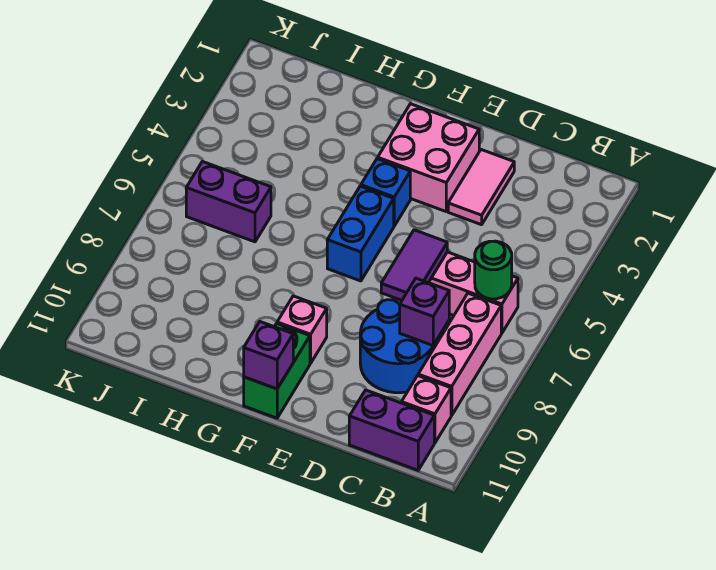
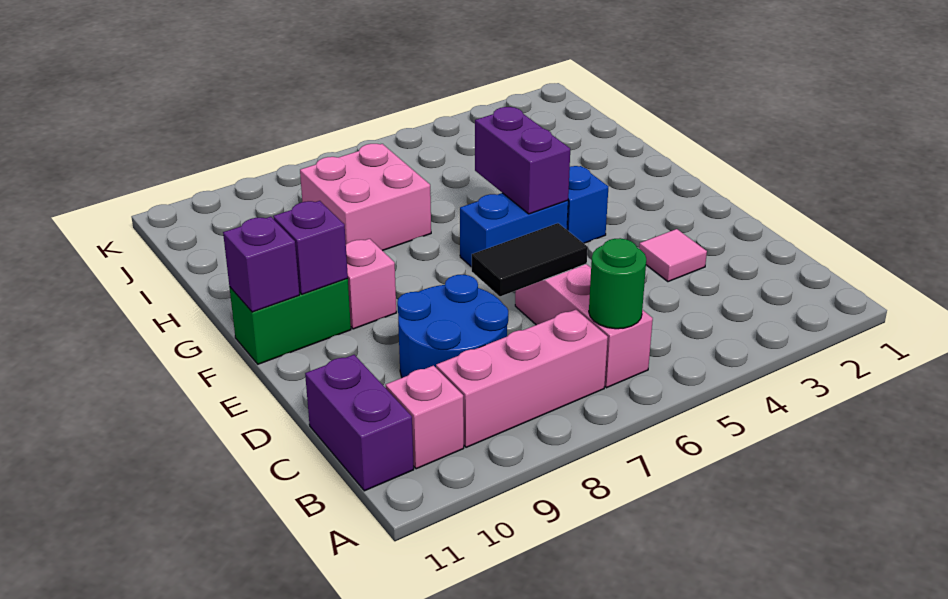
purple brick C8 level 2 -> purple brick F10 level 2
pink tile D2:D3 level 1 -> pink tile D3 level 1
purple tile D6:D7 level 2 -> black tile D6:D7 level 2
pink brick E2:F3 level 1 -> pink brick H7:I8 level 1
purple brick I6:J6 level 1 -> purple brick F5:G5 level 2

